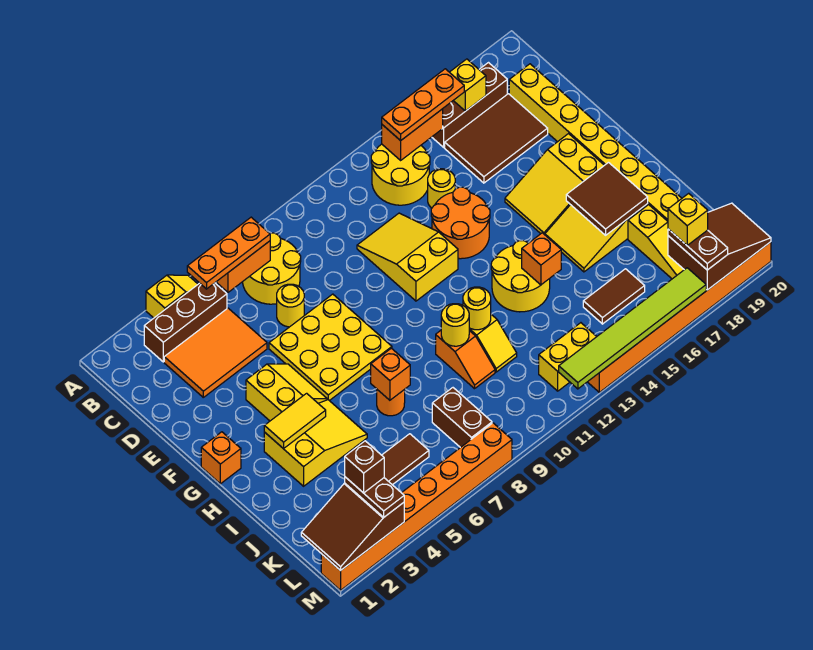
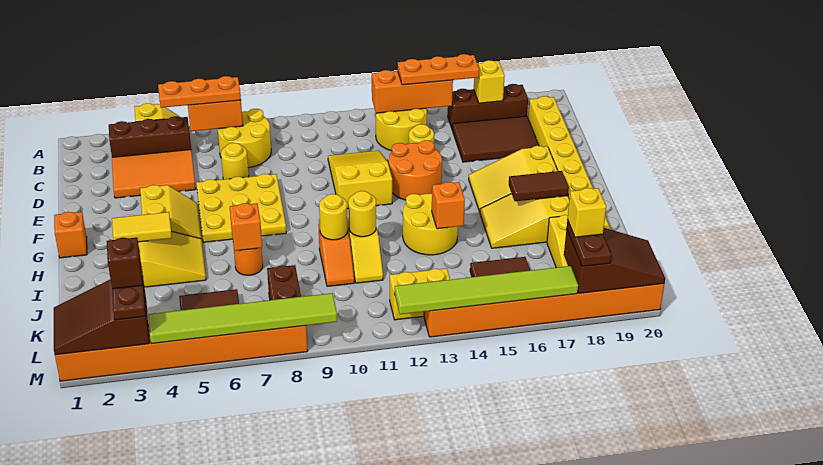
orange brick B14:B15 level 2 -> orange brick B13:B15 level 2
brown tile H17:I18 level 2 -> brown tile H17:H18 level 2
none -> lime tile M4:M9 level 2

